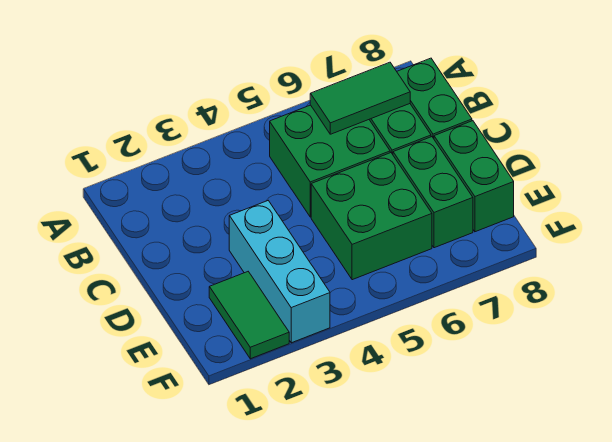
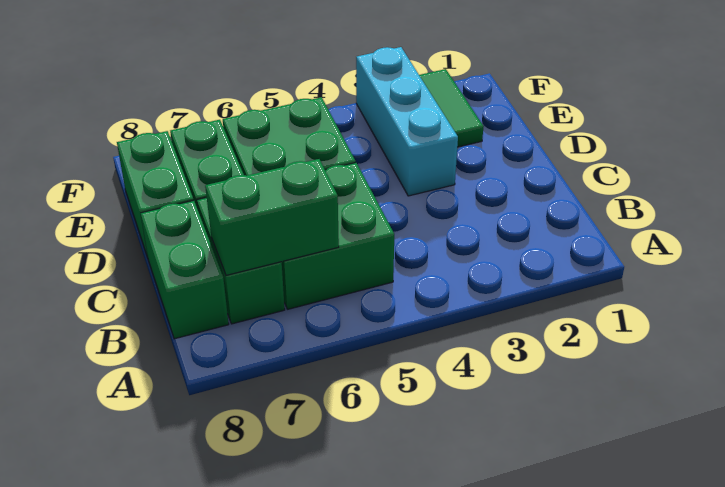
green tile B6:B7 level 2 -> green brick B6:B7 level 2

